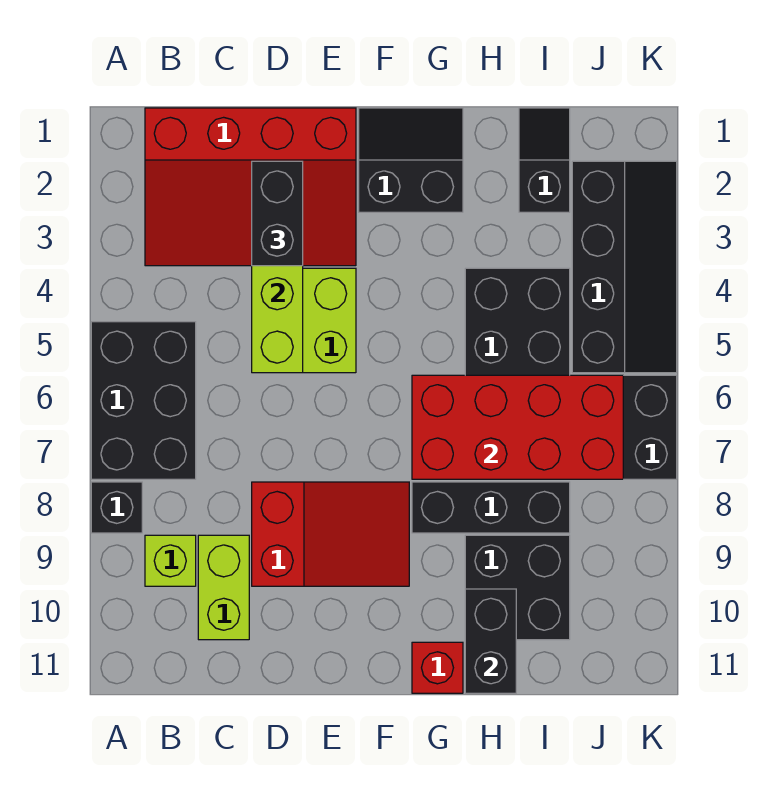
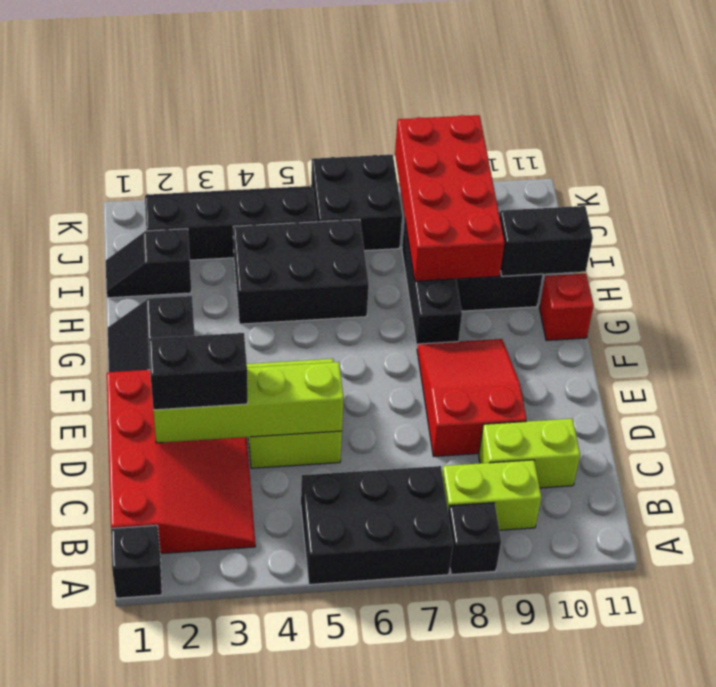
none -> black brick A1 level 1
lime brick B9 level 1 -> lime brick B8:B9 level 1
red brick G6:J7 level 2 -> red brick H8:K9 level 2

